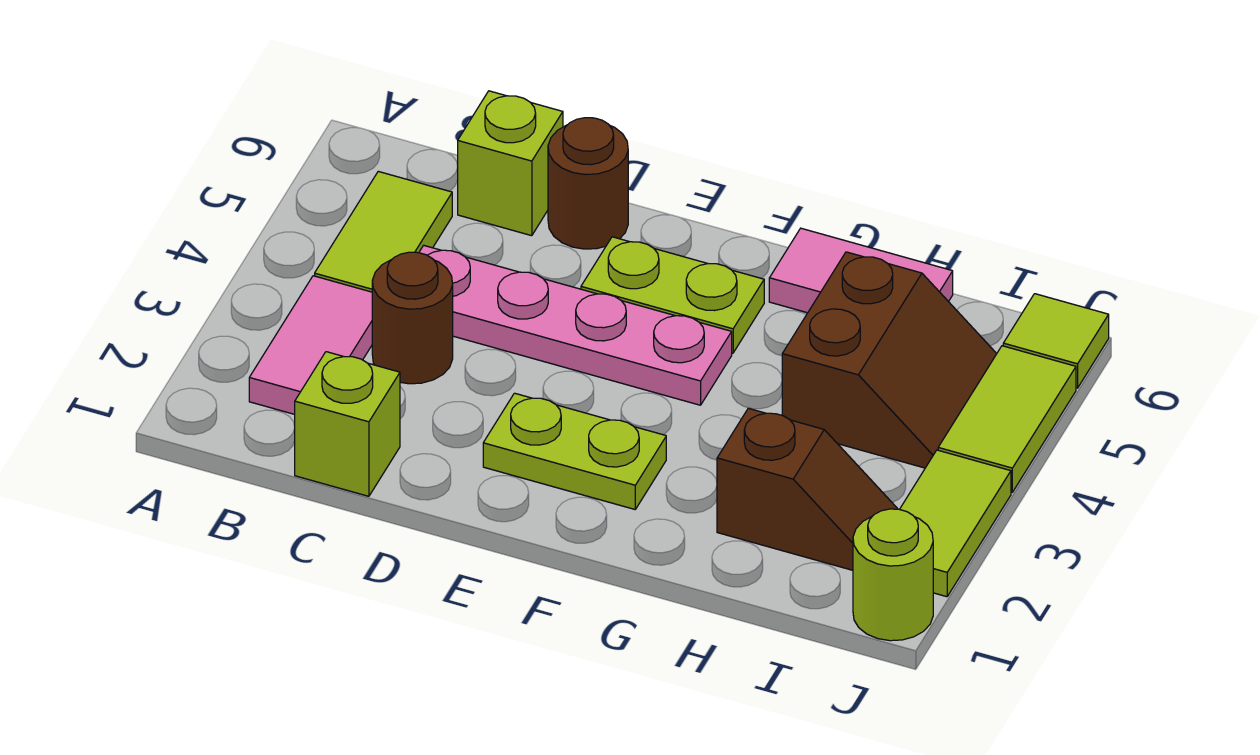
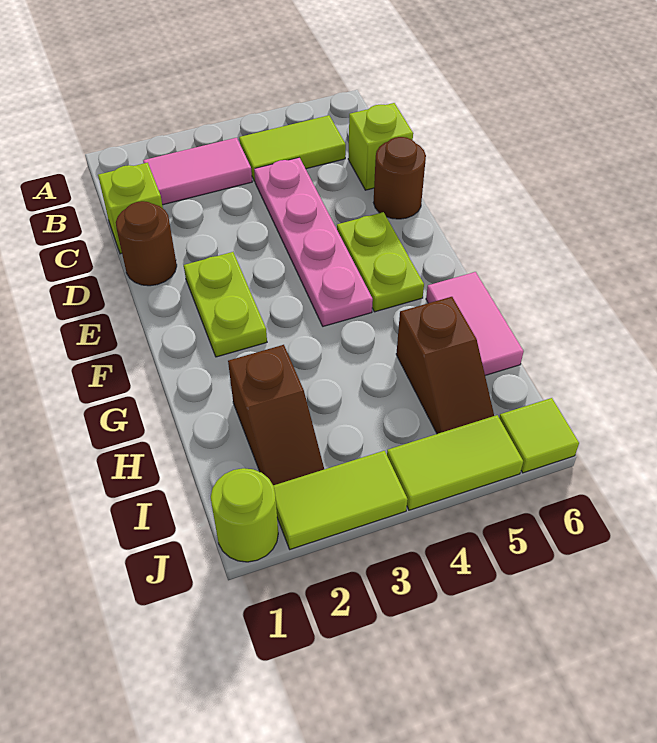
brown round brick C3 level 1 -> brown round brick D1 level 1
brown slope H4:I5 level 1 top H -> brown slope H5:I5 level 1 top H

